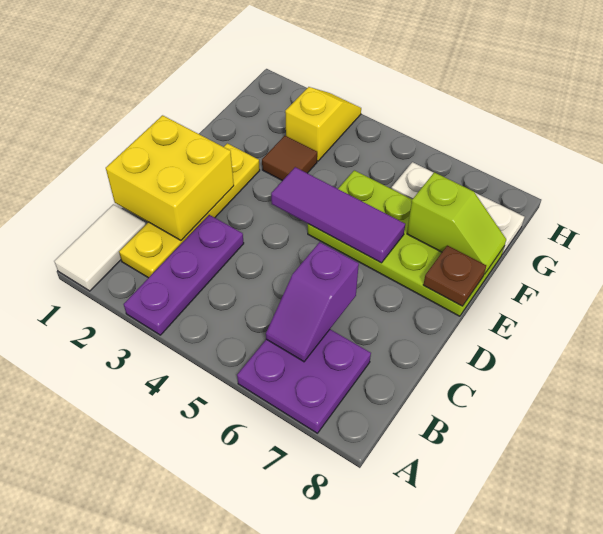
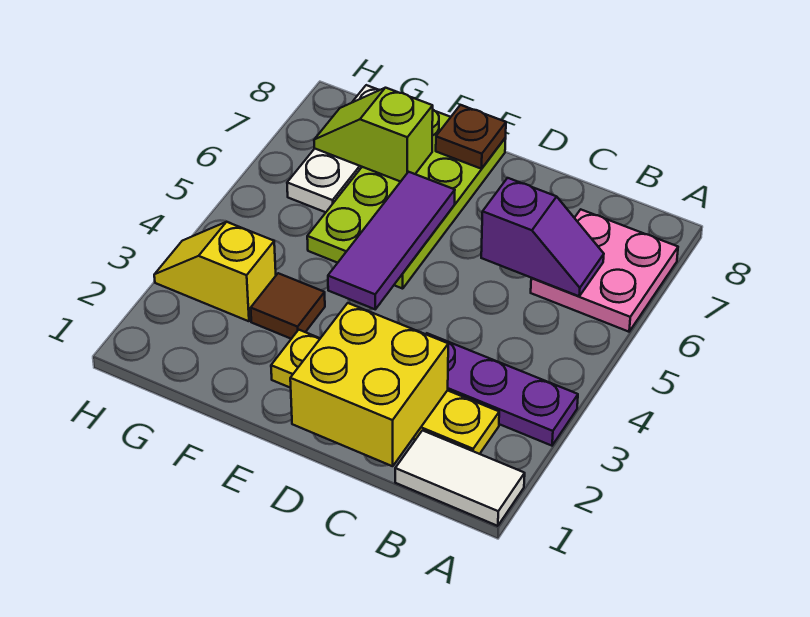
purple plate A6:B7 level 1 -> pink plate A6:B7 level 1
lime slope F7:F8 level 2 top 7 -> lime slope F7:G7 level 2 top F

